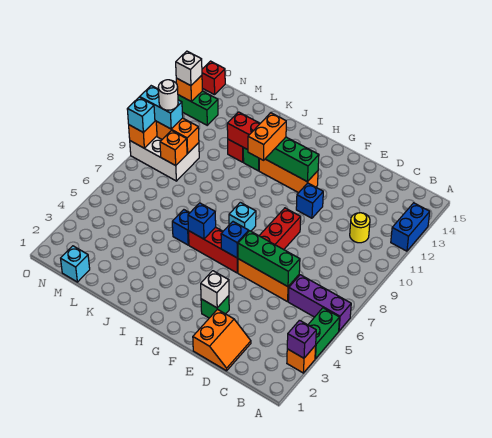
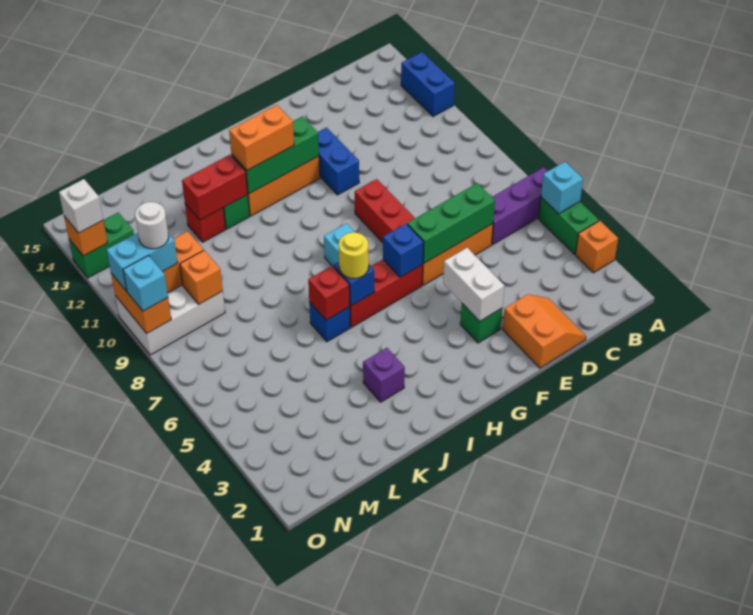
purple brick A3 level 2 -> purple brick J3 level 1
yellow round brick C11 level 1 -> yellow round brick I6 level 3
white brick F3 level 2 -> white brick F3:F4 level 2
blue brick F11 level 1 -> blue brick F11:F12 level 1
orange brick I11:I12 level 3 -> orange brick H12:I12 level 3
cyan brick M1 level 1 -> cyan brick A5 level 2
red brick O15 level 1 -> red brick J6 level 2

